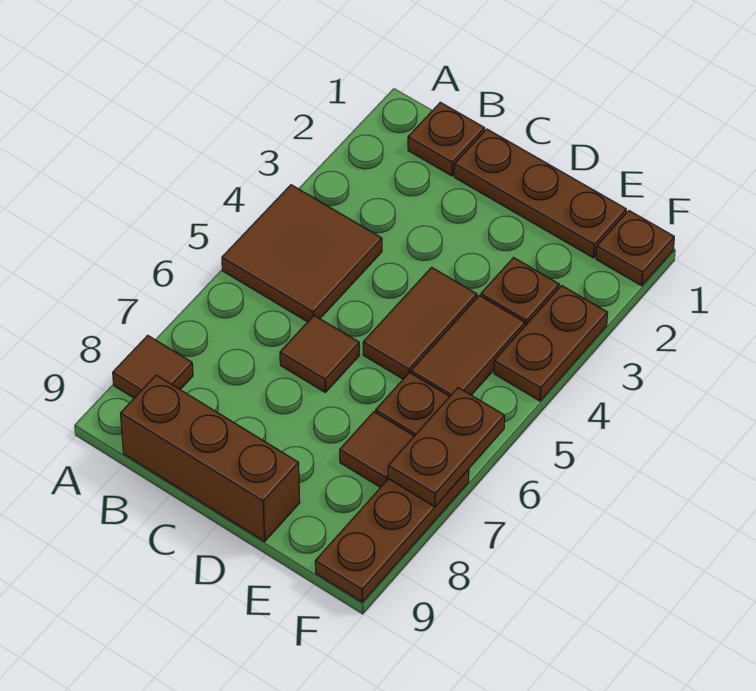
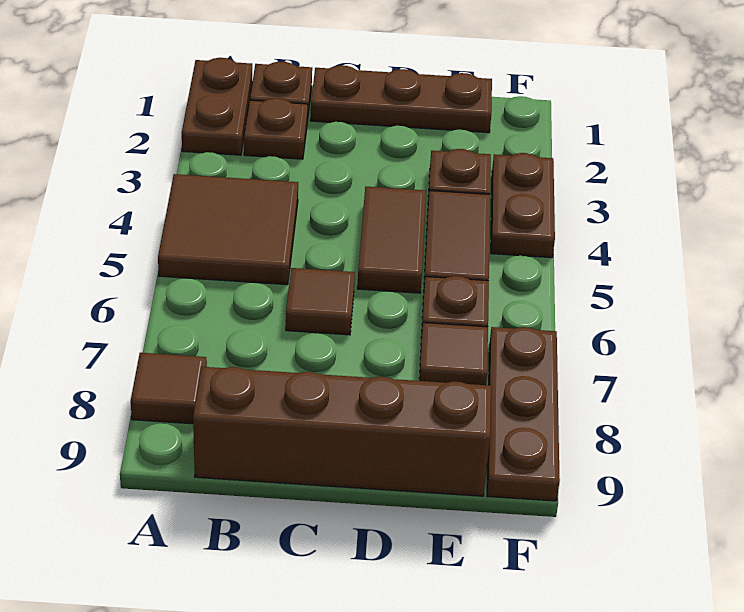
brown brick B9:D9 level 1 -> brown brick B9:E9 level 1
brown plate F1 level 1 -> brown plate B2 level 1
brown plate F6:F7 level 2 -> brown plate A1:A2 level 1

